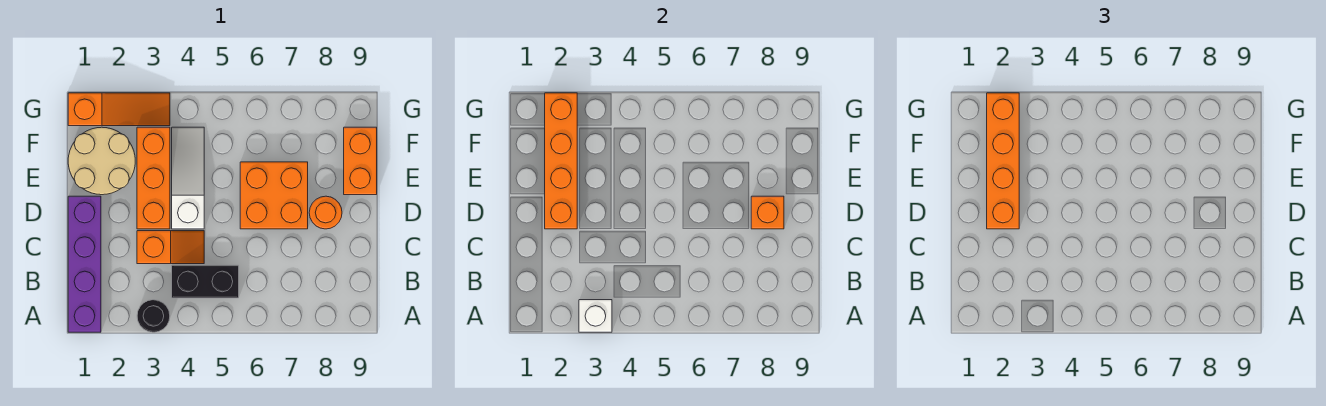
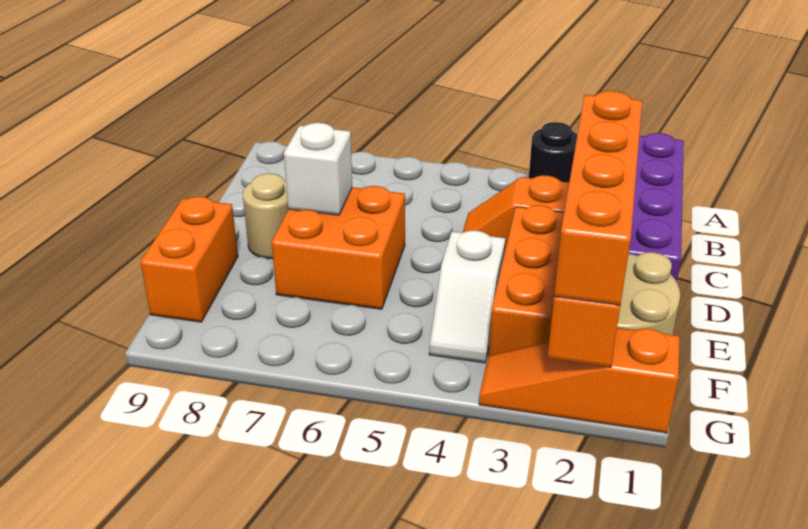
white brick A3 level 2 -> white brick D7 level 2
black brick B4:B5 level 1 -> none
white slope D4:F4 level 1 top D -> white slope E4:F4 level 1 top E
orange round brick D8 level 1 -> tan round brick D8 level 1
orange brick D8 level 2 -> none

